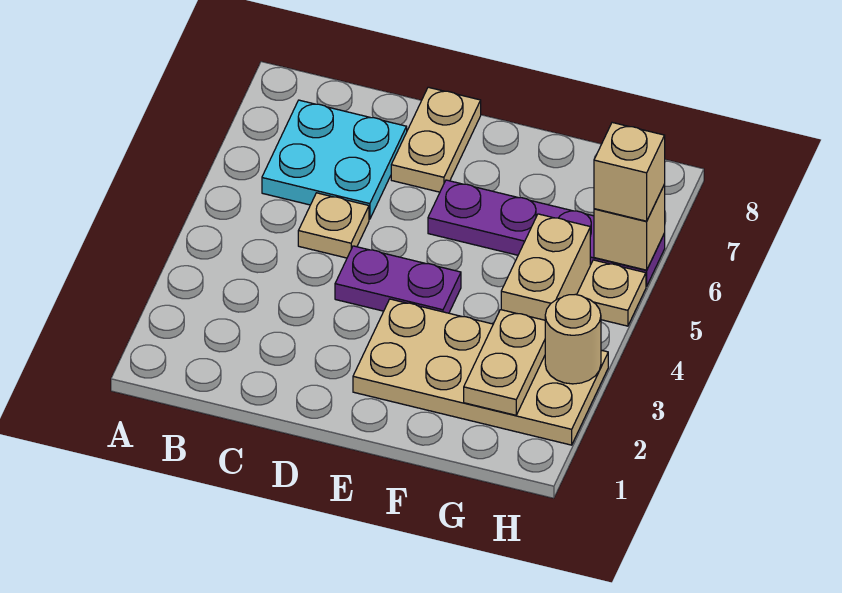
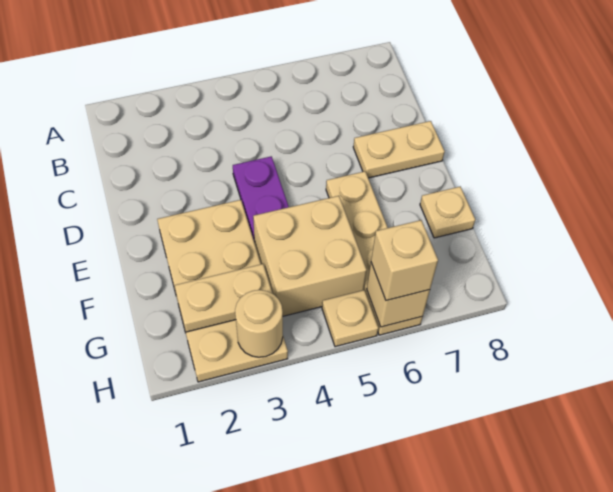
cyan plate B6:C7 level 1 -> none
tan plate C5 level 1 -> tan plate F8 level 1
purple plate E6:H6 level 1 -> tan plate E6:H6 level 1
tan brick G4:G5 level 1 -> tan brick F4:G5 level 1

